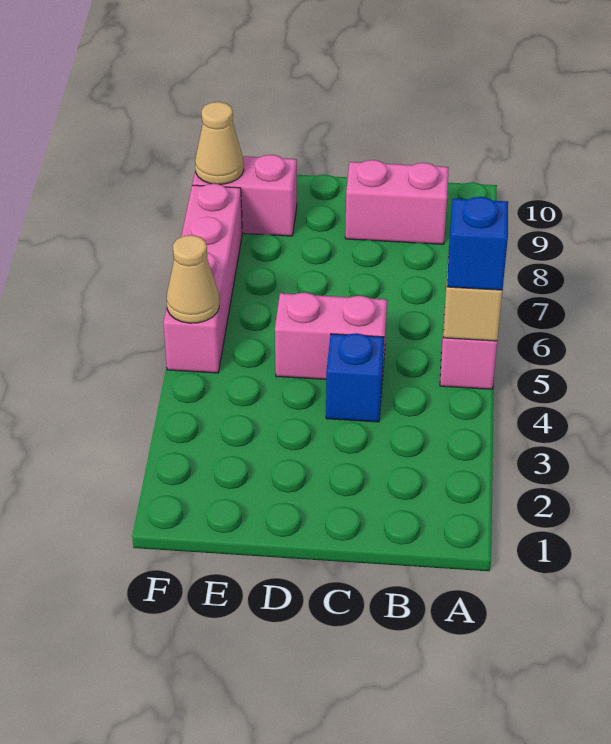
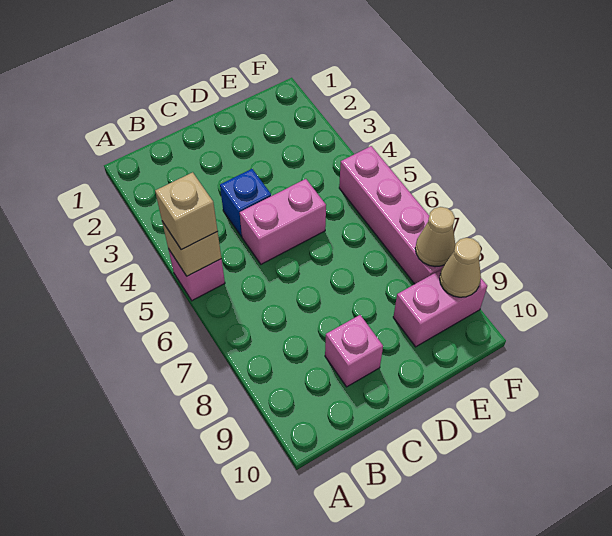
blue brick A5 level 3 -> tan brick A5 level 3
pink brick B9:C9 level 1 -> pink brick C9 level 1
tan cone F5 level 2 -> tan cone F8 level 2

